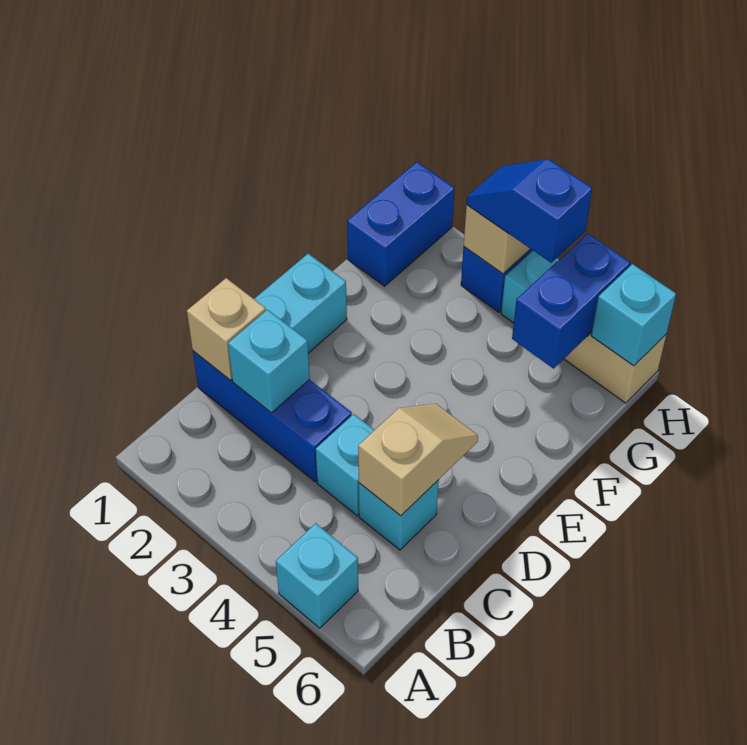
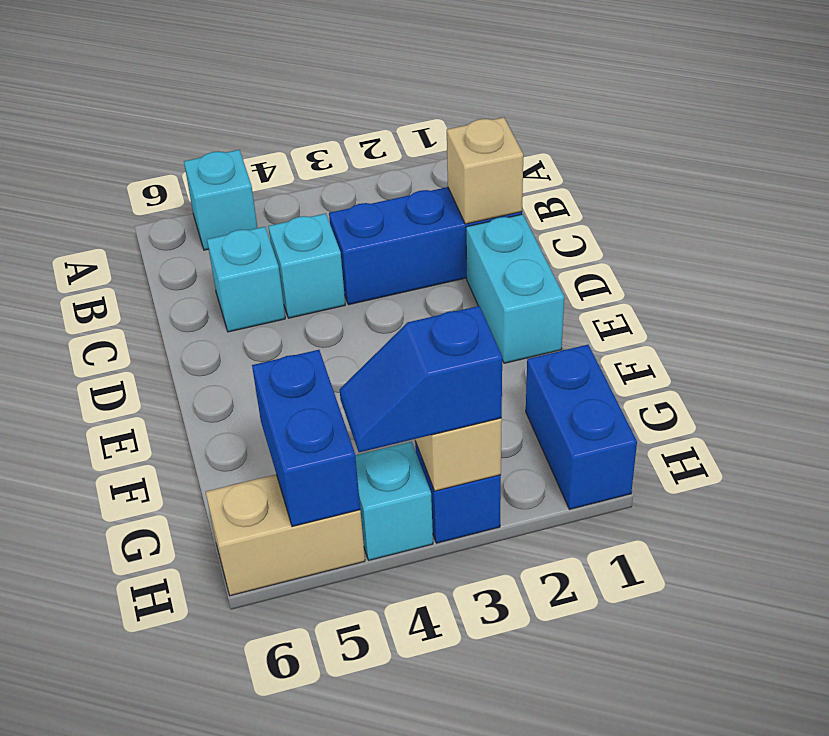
cyan brick C2 level 2 -> none
tan slope C5:D5 level 2 top C -> none
blue slope H3:H4 level 3 top 4 -> blue slope H3:H4 level 3 top 3
cyan brick H6 level 2 -> none

